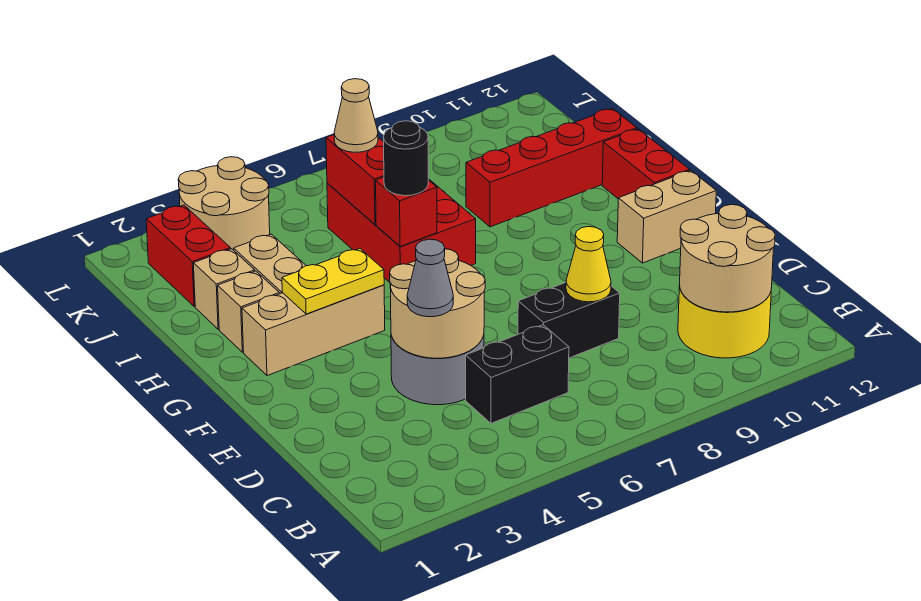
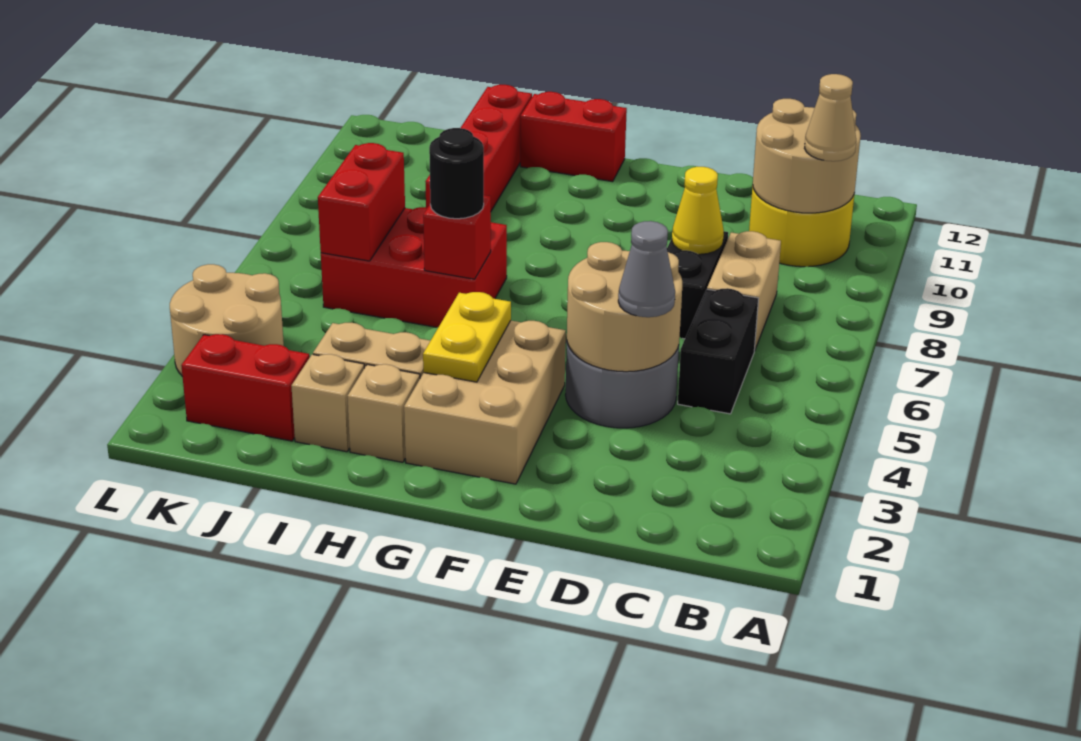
tan brick F11:F12 level 1 -> tan brick C7:C8 level 1
tan brick G2:G4 level 1 -> tan brick F2:G4 level 1
red brick I6:J6 level 2 -> red brick J6:J7 level 2
tan cone J6 level 3 -> tan cone B10 level 3

